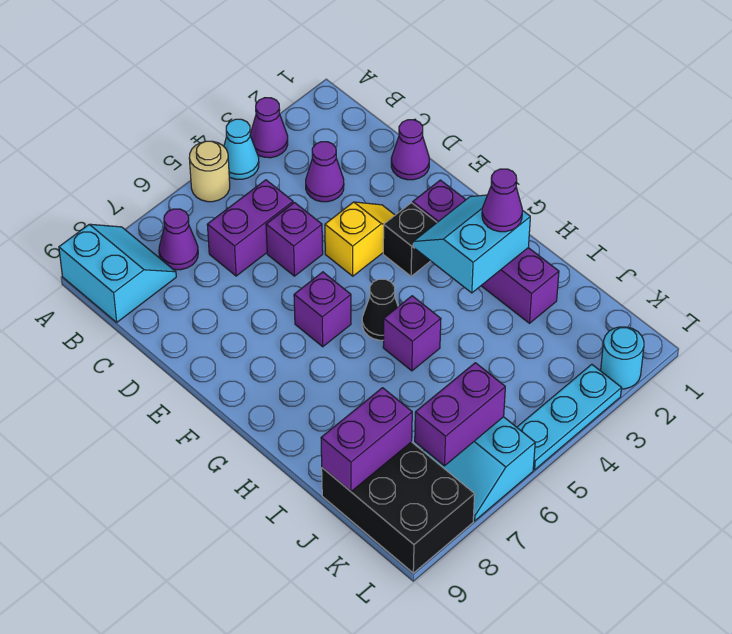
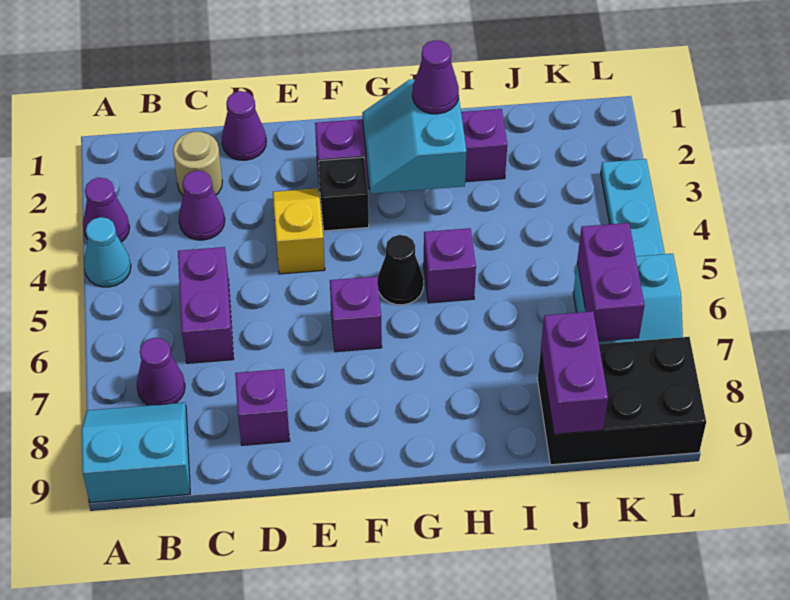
tan round brick A5 level 1 -> tan round brick C2 level 1
purple brick D5 level 1 -> purple brick D8 level 1
cyan round brick L2 level 1 -> none

